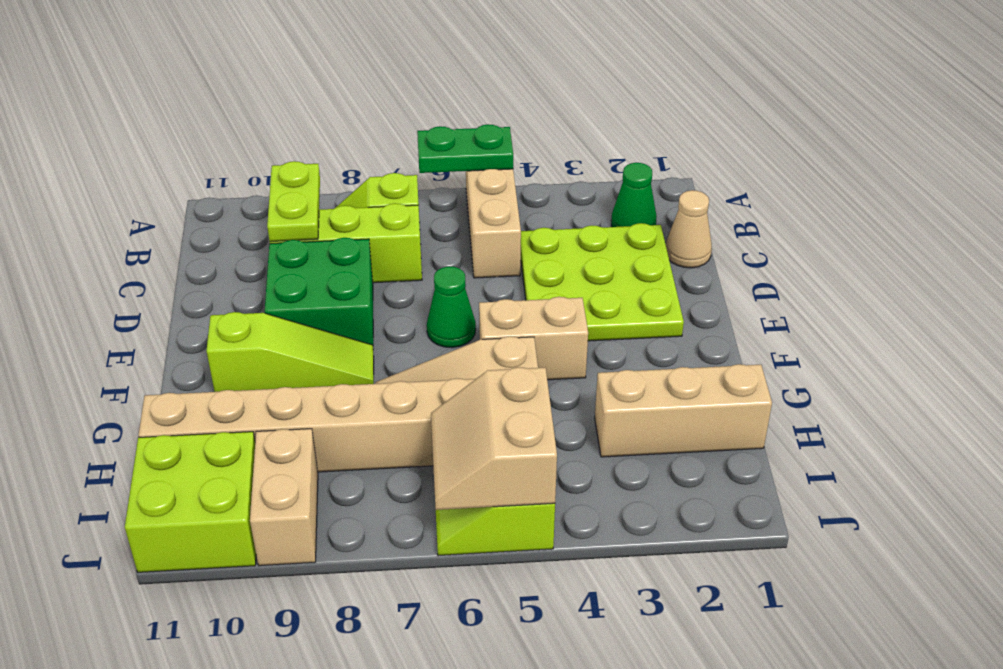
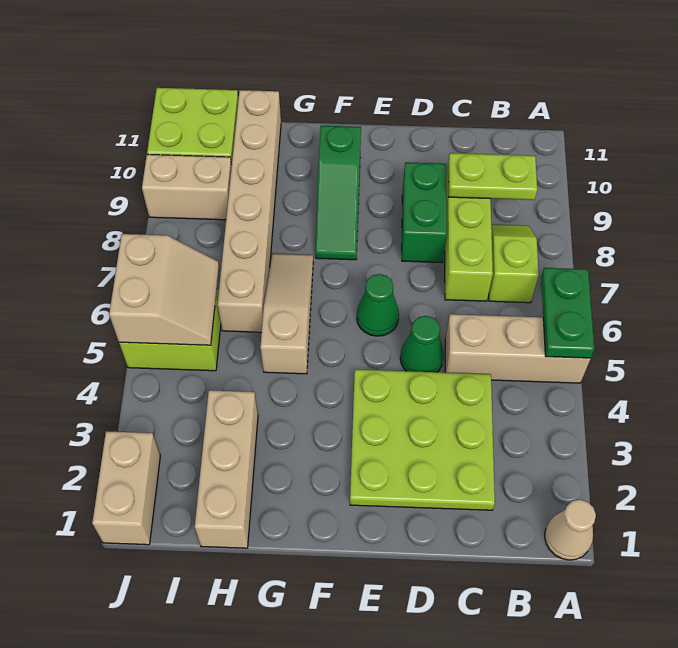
green cone B2 level 1 -> green cone D5 level 1
tan cone C1 level 1 -> tan cone A1 level 1
green brick D8:E9 level 1 -> green brick D8:D9 level 1
tan brick F4:F5 level 1 -> tan brick J1:J2 level 1
lime slope F8:F10 level 1 top 10 -> green slope F8:F10 level 1 top 10
tan slope I5:J6 level 2 top 5 -> tan slope I5:J6 level 2 top J

